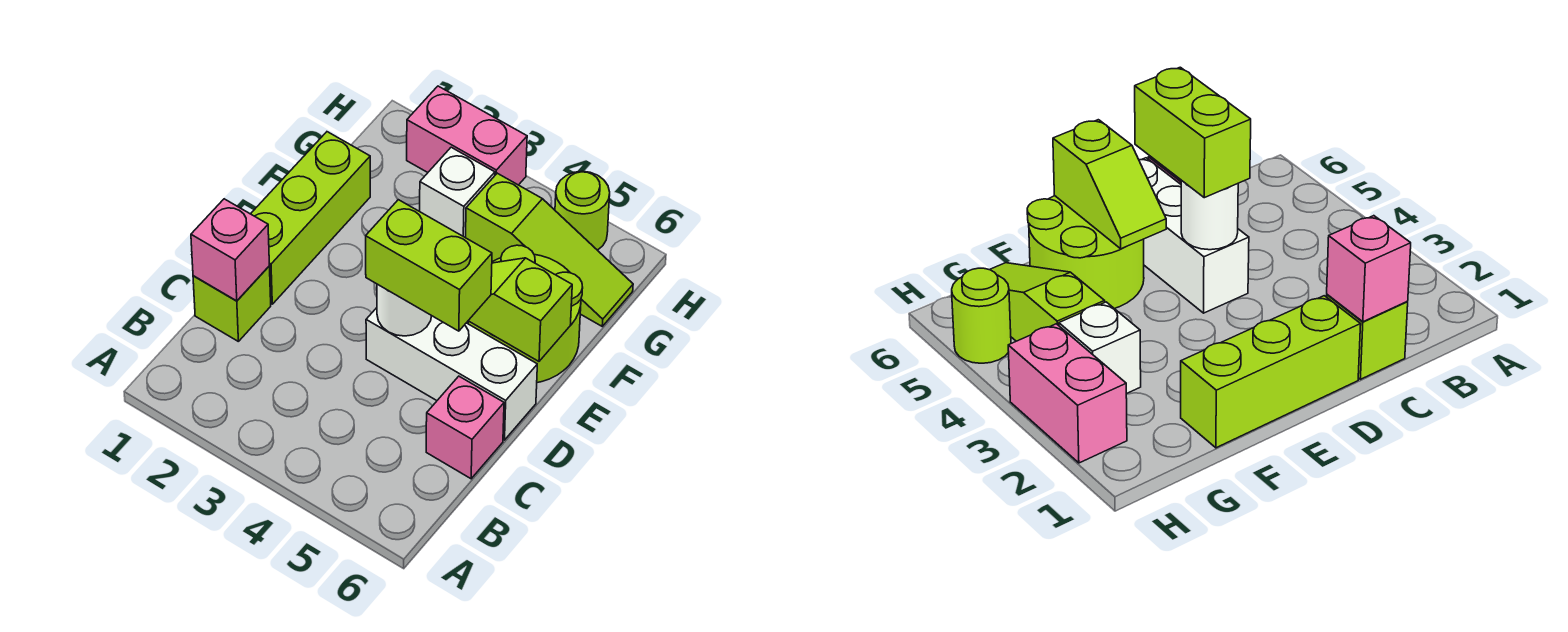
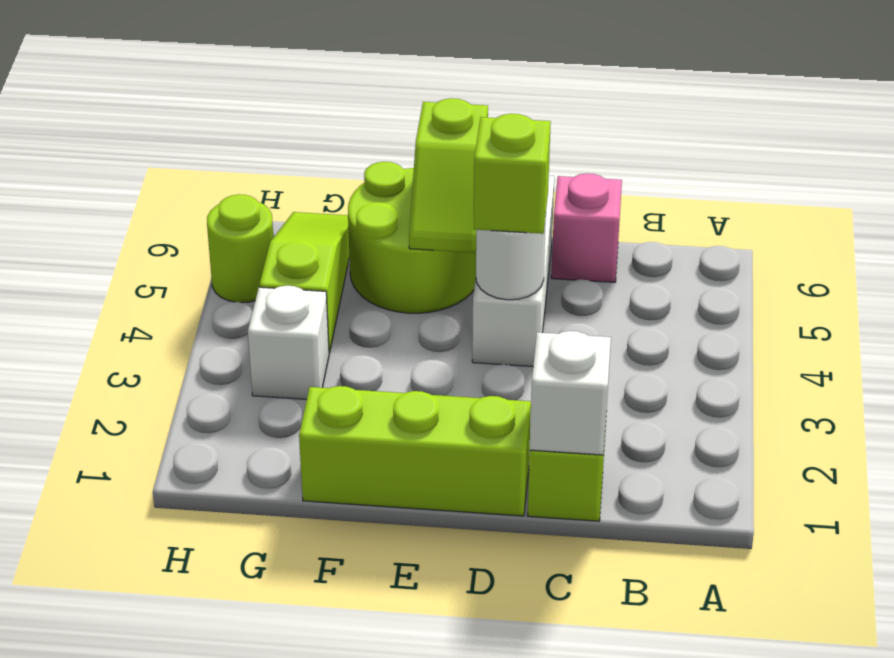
pink brick C1 level 2 -> white brick C1 level 2
lime brick D4:D5 level 3 -> lime brick D4 level 3
pink brick H2:H3 level 1 -> none

